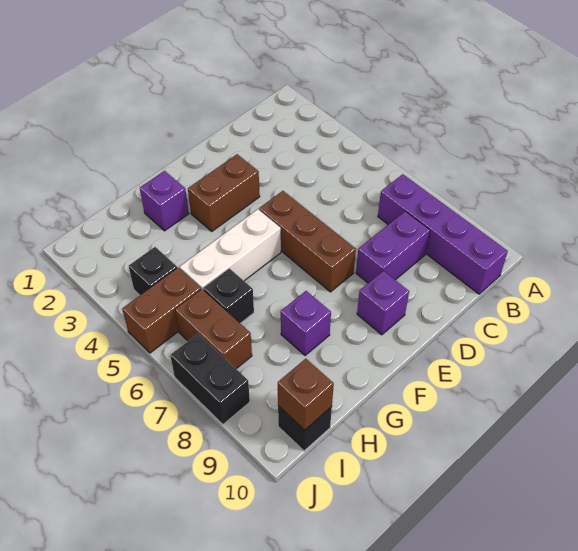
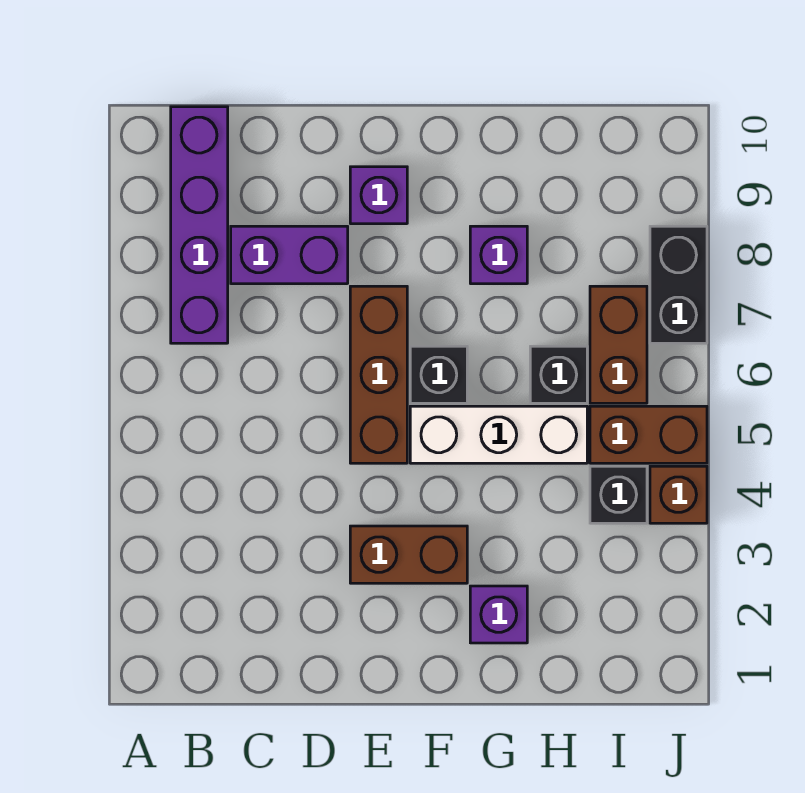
black brick I10 level 1 -> black brick F6 level 1
brown brick I10 level 2 -> brown brick J4 level 1

